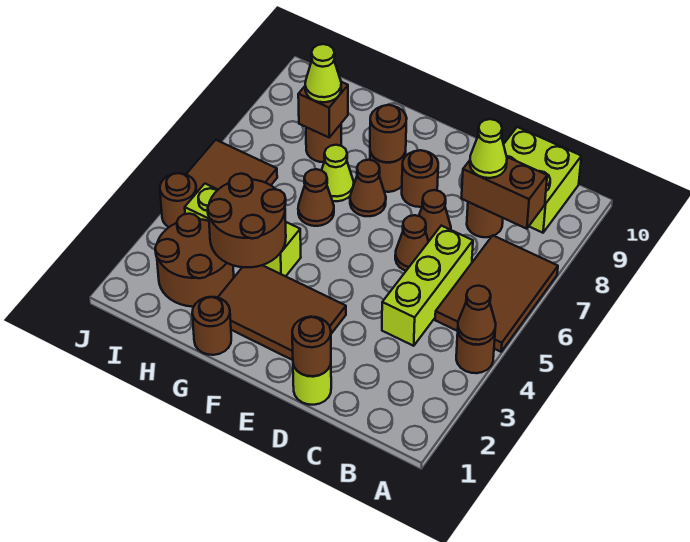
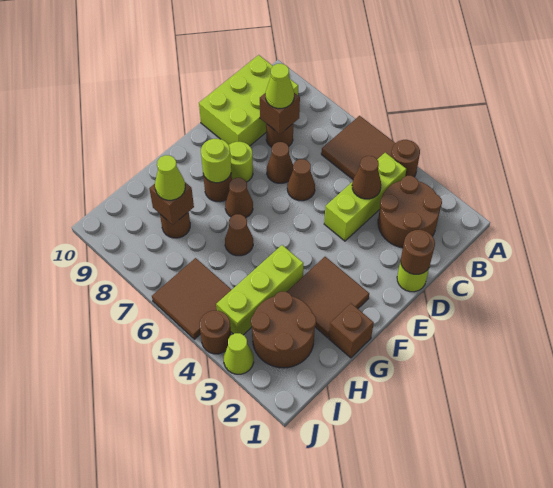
brown cone A4 level 2 -> brown cone C4 level 2
brown tile A5:B7 level 1 -> brown tile A5:B6 level 1
brown brick B8:C8 level 2 -> brown brick C8 level 2
lime brick B9:C10 level 1 -> lime brick B9:D10 level 1
lime brick C4:C6 level 1 -> lime brick B4:D4 level 1
brown tile E2:G3 level 1 -> brown tile F2:G3 level 1
brown round brick E8 level 1 -> lime round brick E8 level 1
brown round brick F8 level 2 -> lime round brick F8 level 2
brown round brick G1 level 1 -> brown brick G1 level 1
brown round brick G3:H4 level 2 -> brown round brick B2:C3 level 1
lime cone G7 level 1 -> lime cone J3 level 1

